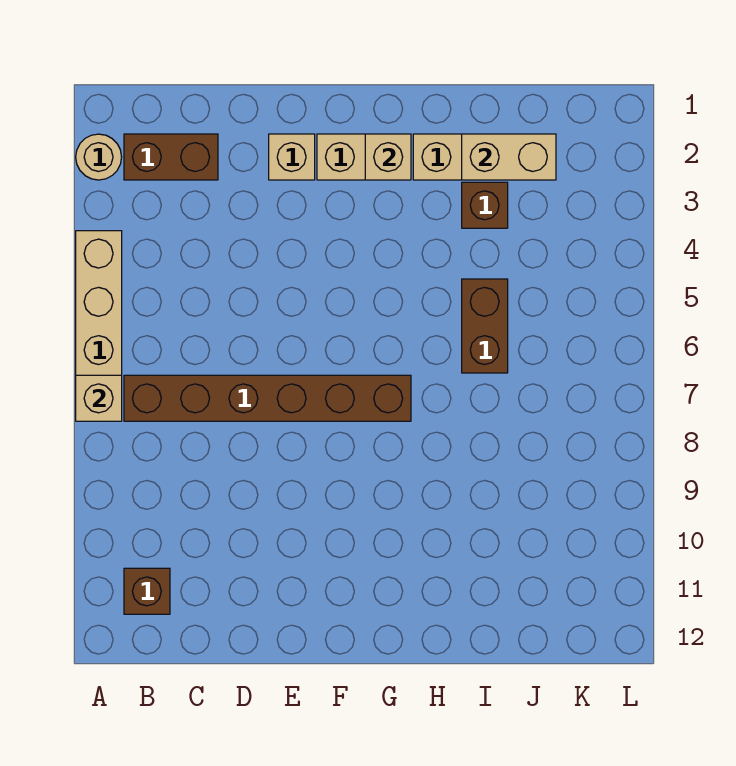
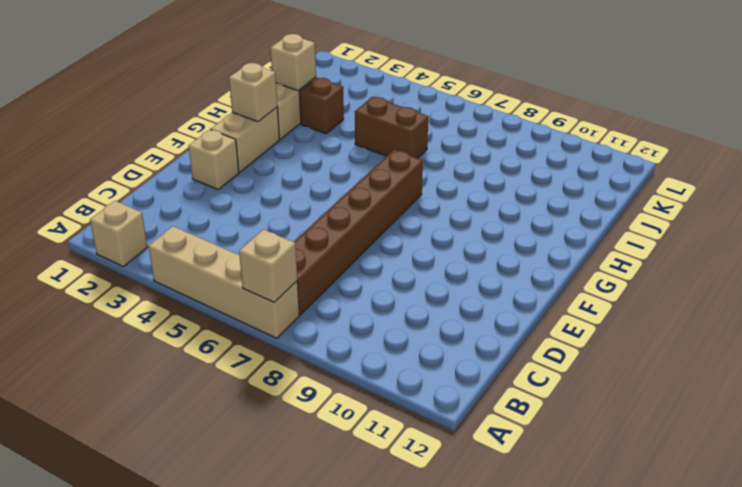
tan round brick A2 level 1 -> tan brick A2 level 1
brown brick B2:C2 level 1 -> none
brown brick B11 level 1 -> none
tan brick I2:J2 level 2 -> tan brick I2 level 2

